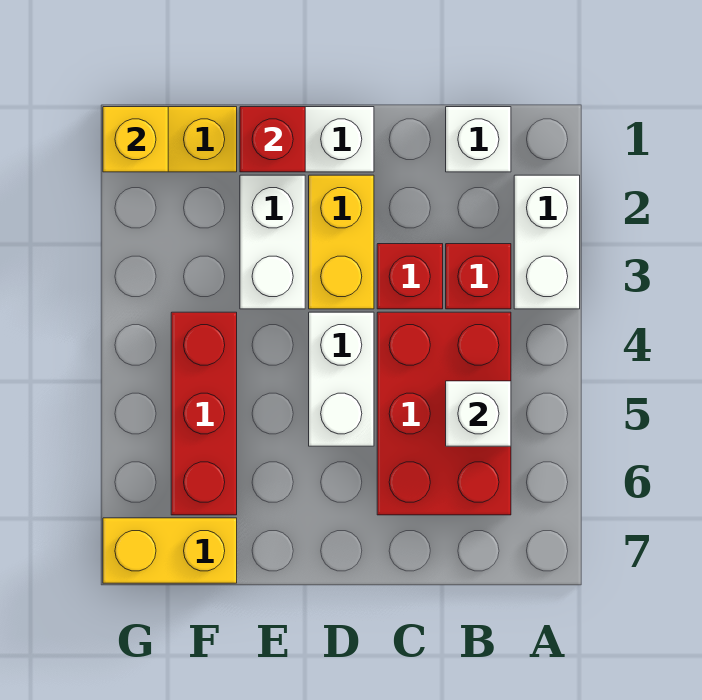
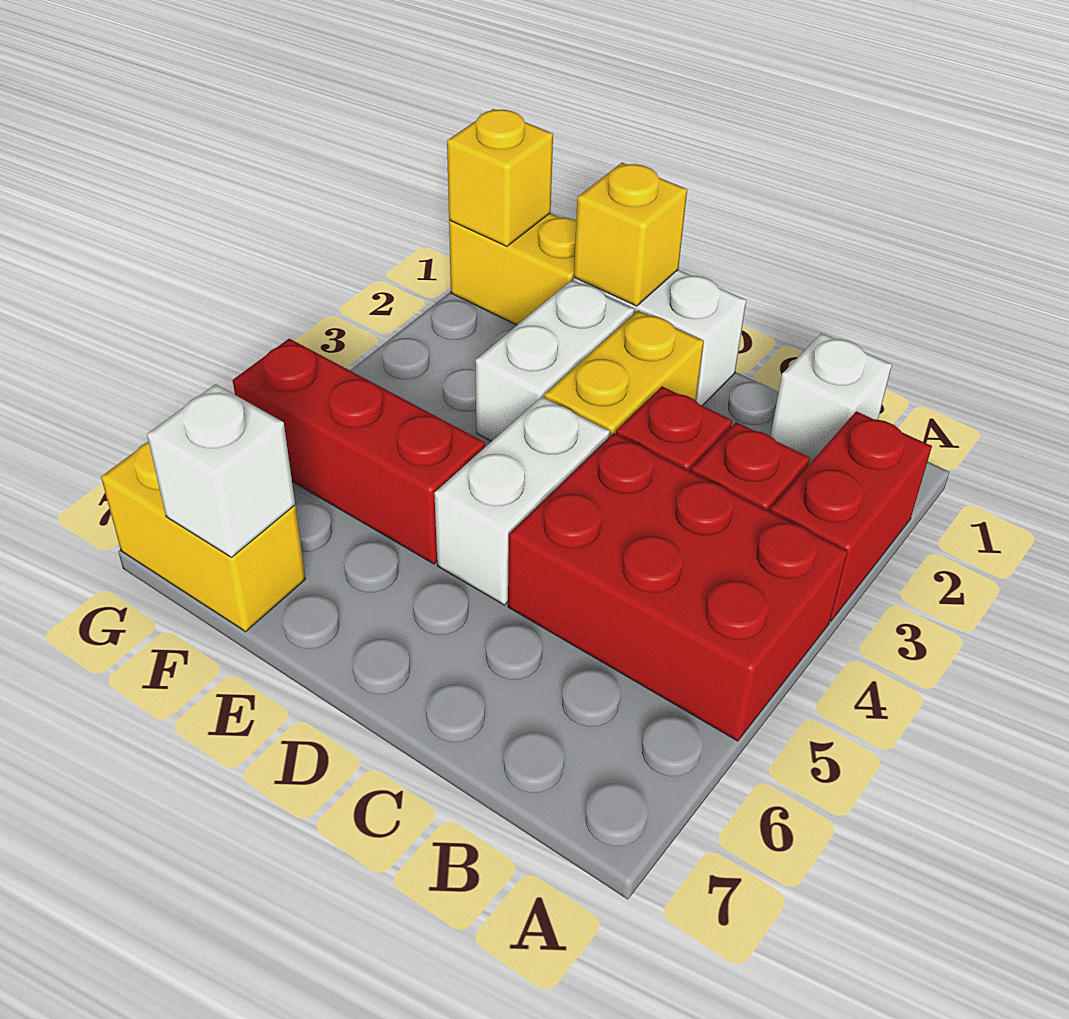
white brick A2:A3 level 1 -> red brick A2:A3 level 1
red brick B4:C6 level 1 -> red brick A4:C5 level 1
white brick B5 level 2 -> white brick F7 level 2
red brick E1 level 2 -> yellow brick E1 level 2
red brick F4:F6 level 1 -> red brick E5:G5 level 1

